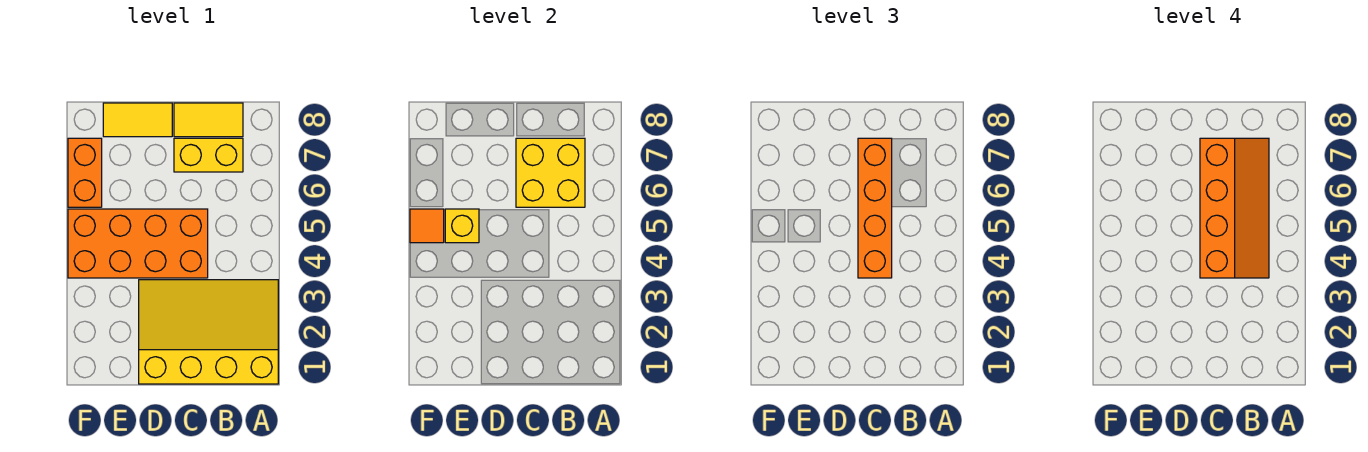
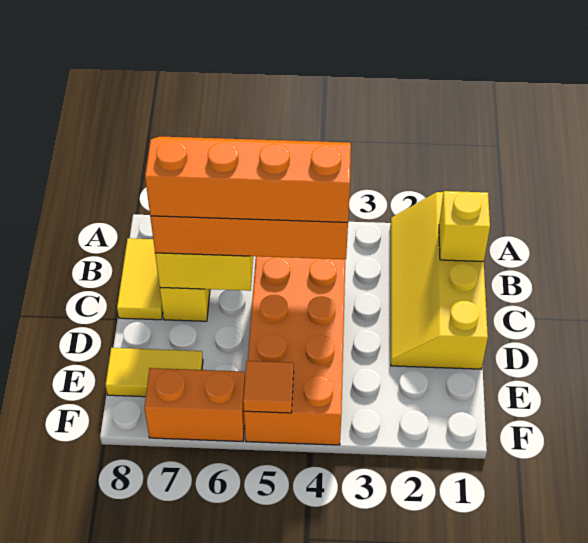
yellow slope A1:D3 level 1 top 1 -> yellow slope A1:D2 level 1 top 1
yellow tile D8:E8 level 1 -> yellow tile E7:E8 level 1
yellow brick E5 level 2 -> yellow brick B1 level 2

